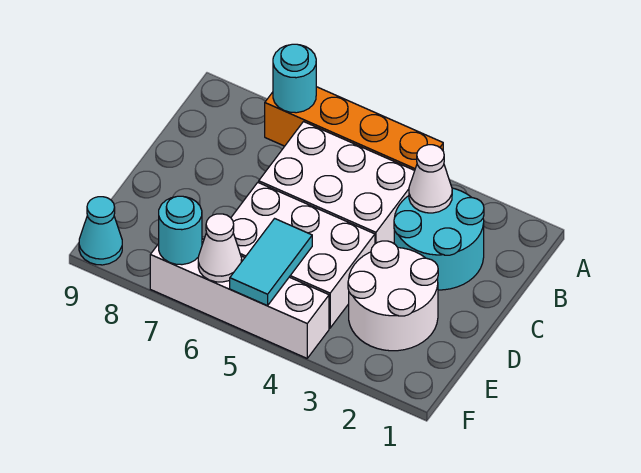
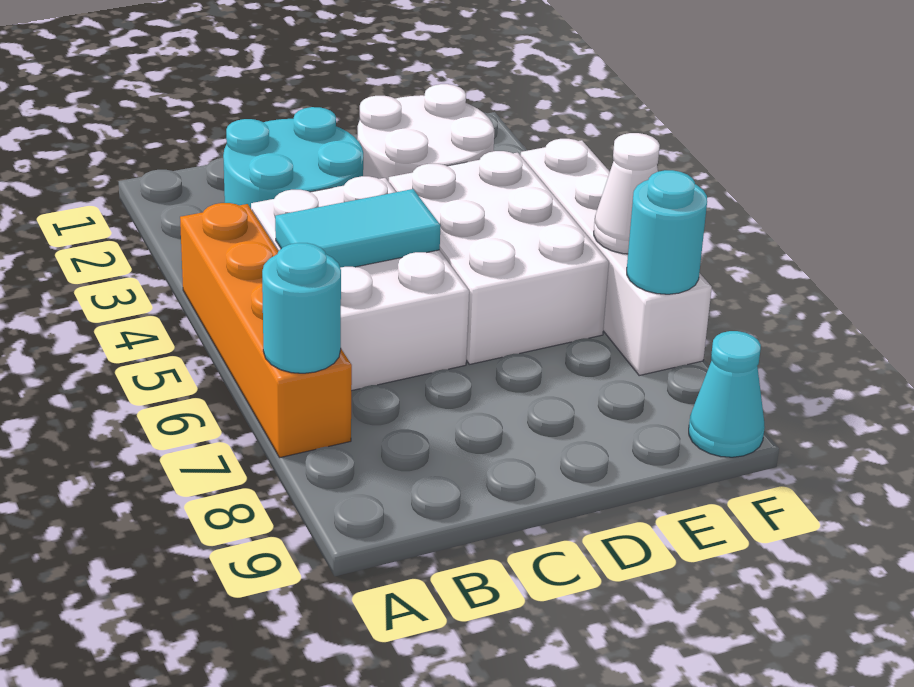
white cone B3 level 2 -> none
cyan tile E5:F5 level 2 -> cyan tile B5:C5 level 2

